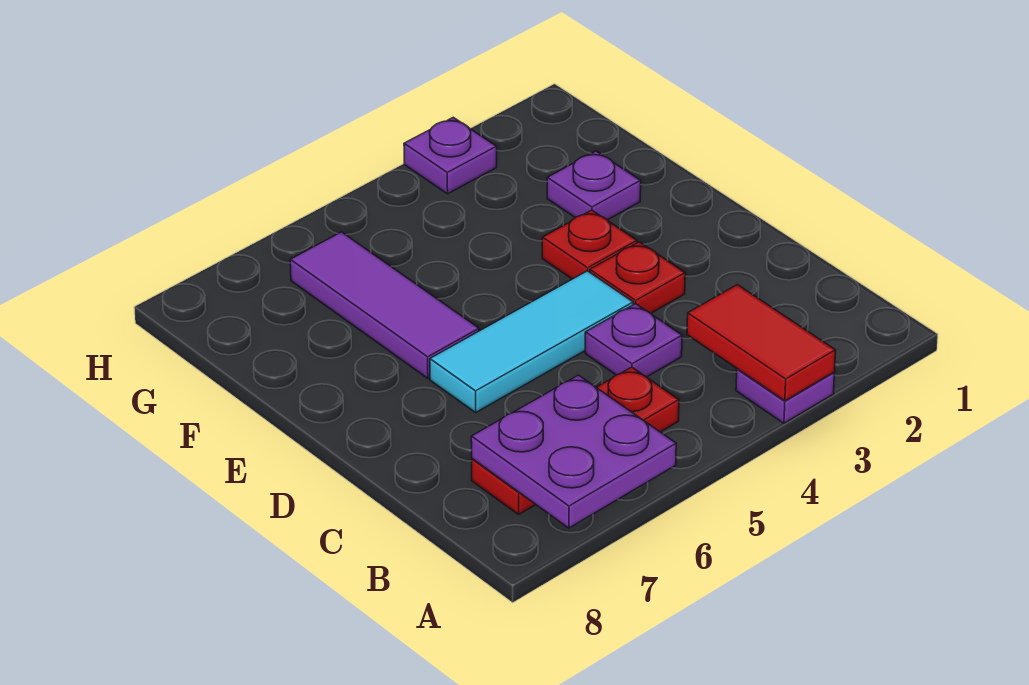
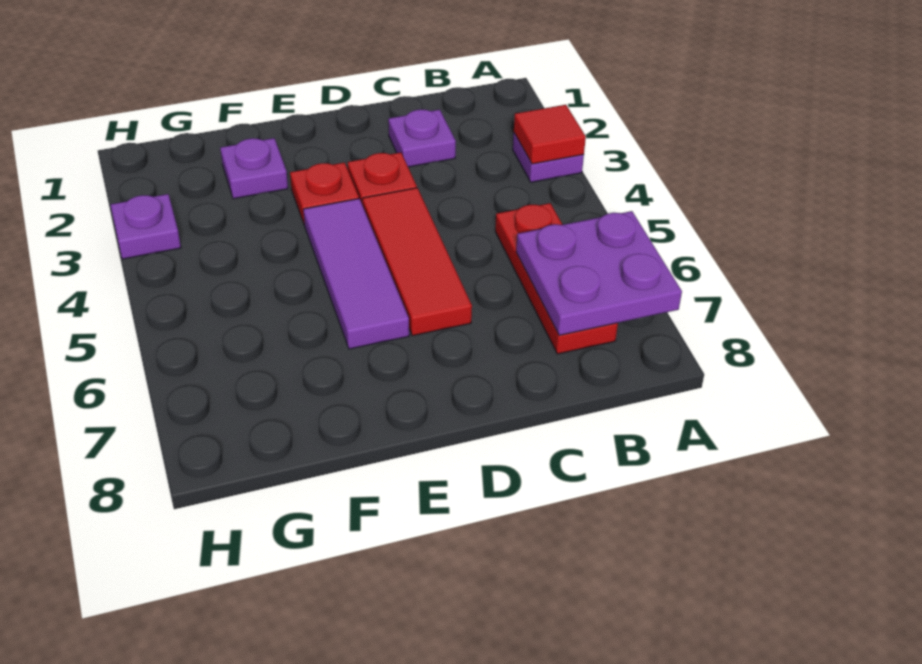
red tile A3:B3 level 2 -> red tile A3 level 2
purple plate C4 level 1 -> purple plate C2 level 1
cyan tile D4:D6 level 1 -> red tile D4:D6 level 1
purple tile E6:G6 level 1 -> purple tile E4:E6 level 1

